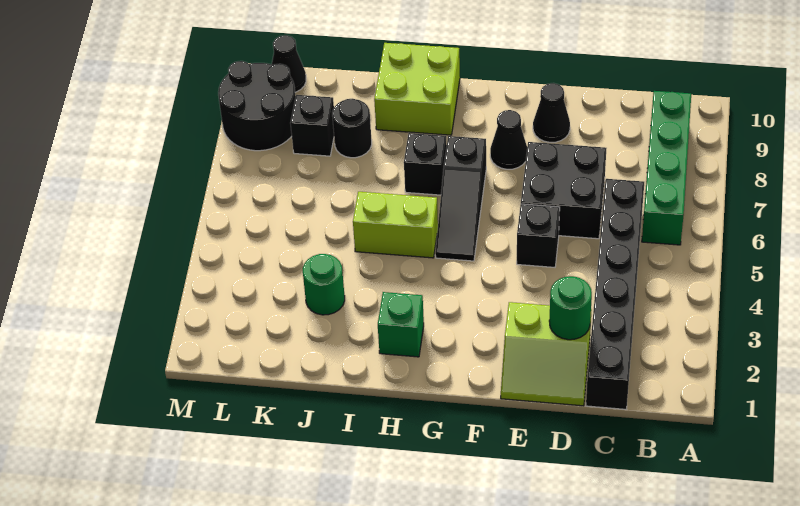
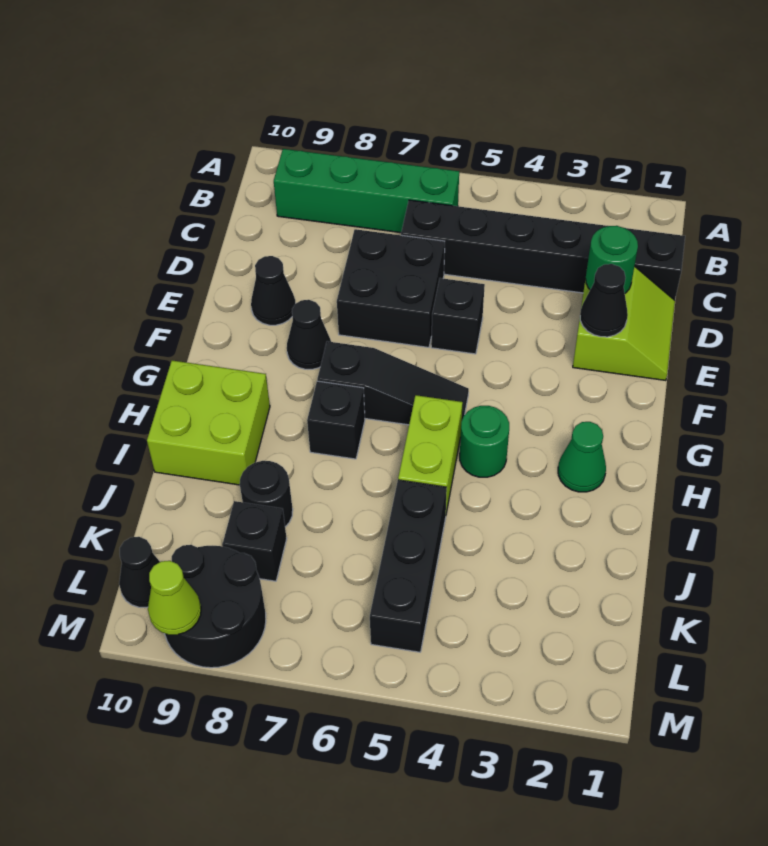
none -> black cone E2 level 2
green brick H2 level 1 -> green cone H2 level 1
green round brick J3 level 1 -> green round brick H4 level 1
none -> black brick J5:L5 level 1
none -> lime cone M9 level 2

